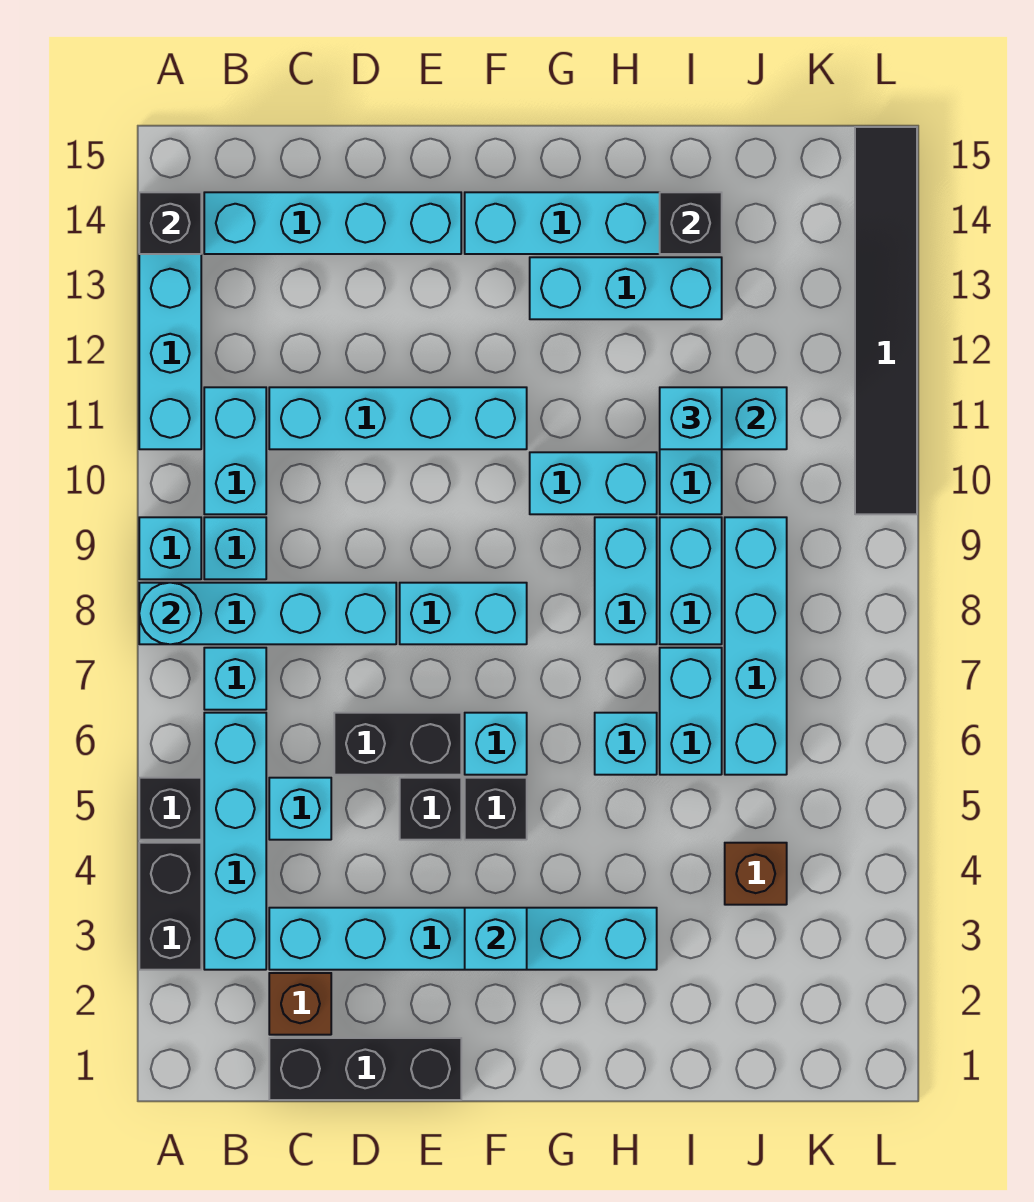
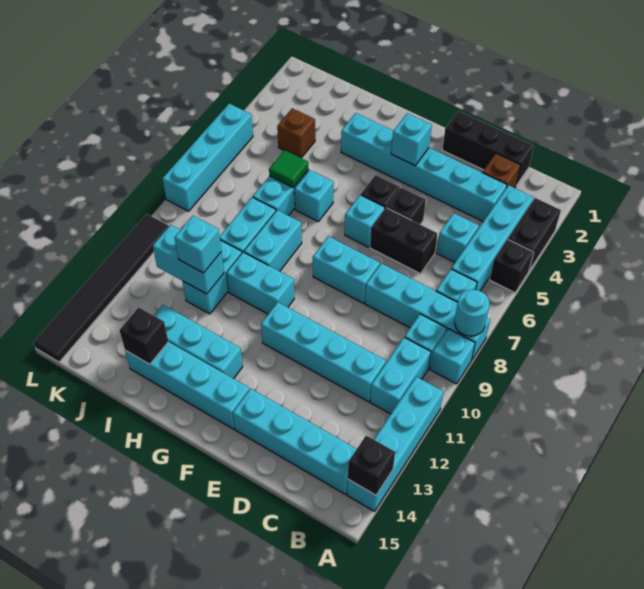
none -> green tile I6 level 2
cyan brick J6:J9 level 1 -> cyan brick L5:L8 level 1

